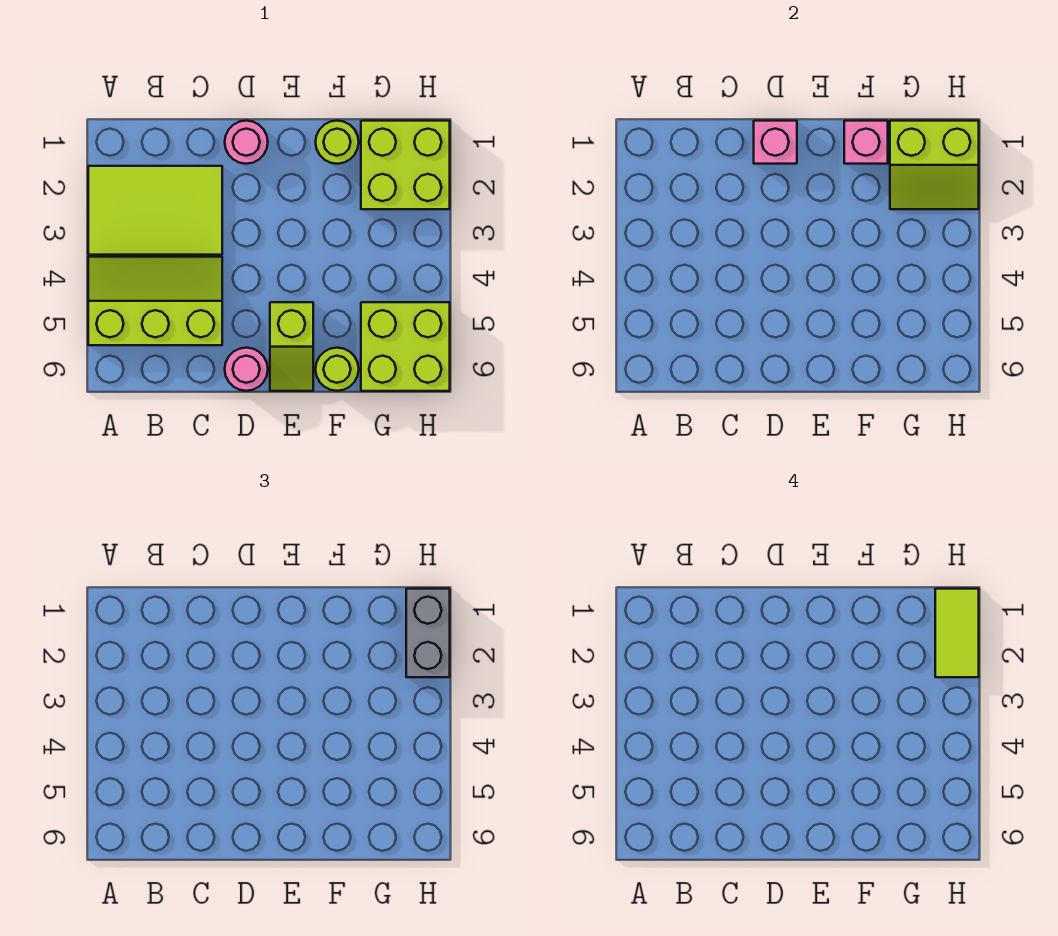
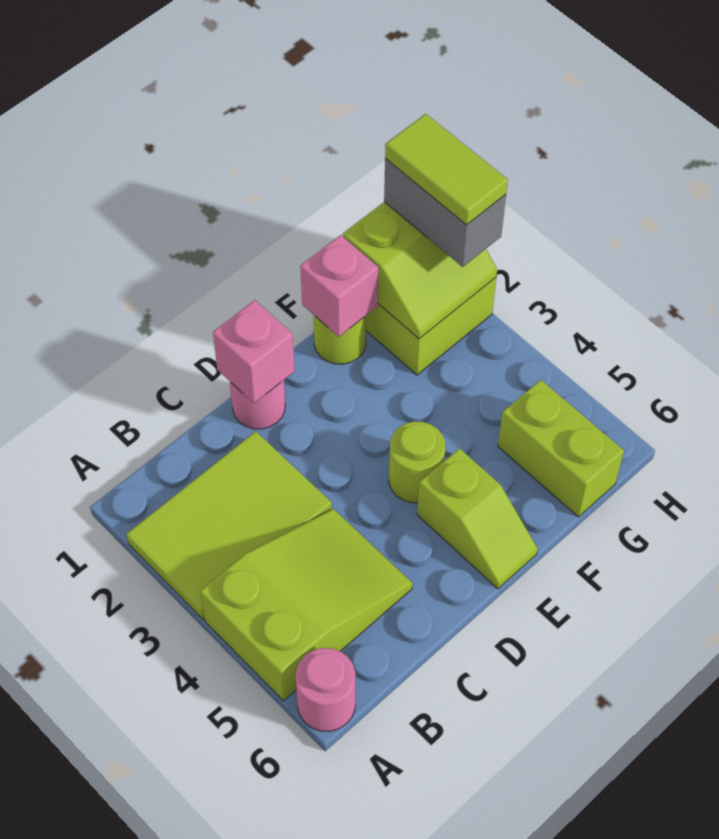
lime slope A4:C5 level 1 top 5 -> lime slope A4:C5 level 1 top A
pink round brick D6 level 1 -> pink round brick A6 level 1
lime round brick F6 level 1 -> lime round brick E4 level 1
lime brick G5:H6 level 1 -> lime brick G5:G6 level 1

